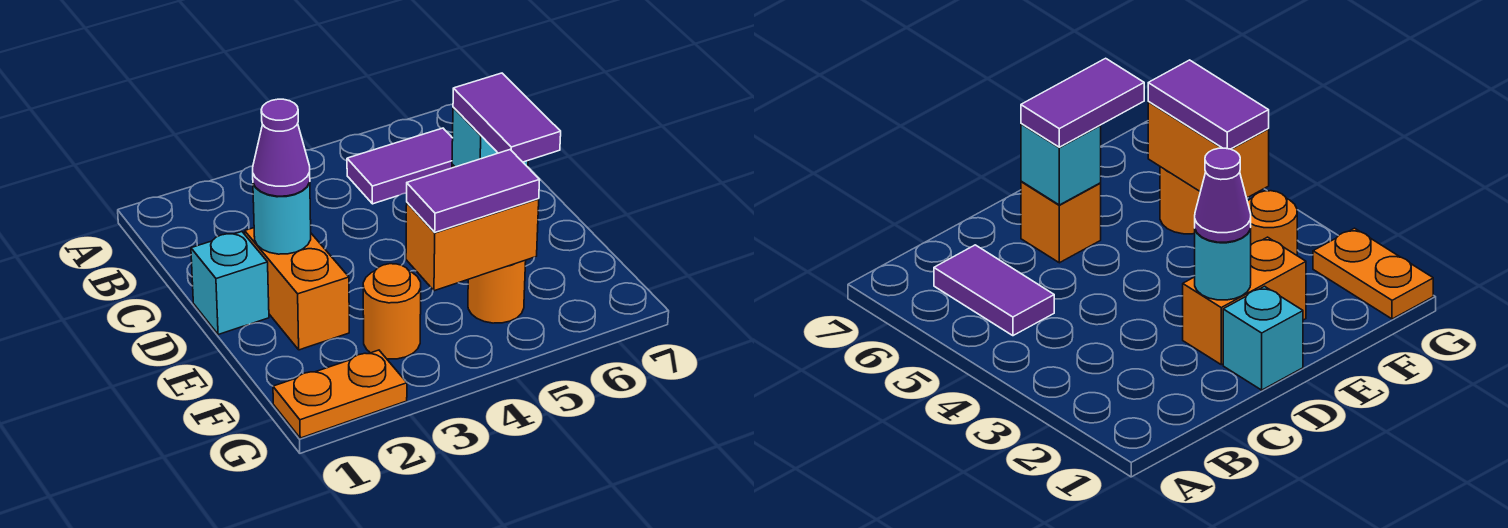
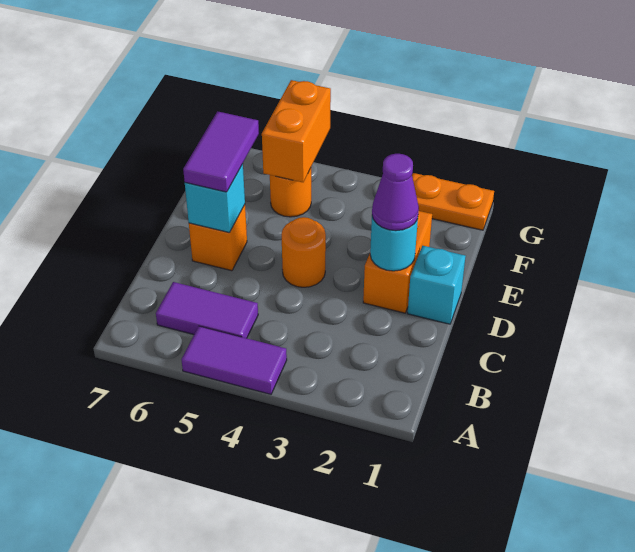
orange round brick F3 level 1 -> orange round brick D4 level 1
orange brick F4:F5 level 2 -> orange brick F5:G5 level 2
purple tile F4:F5 level 3 -> purple tile A4:A5 level 1

